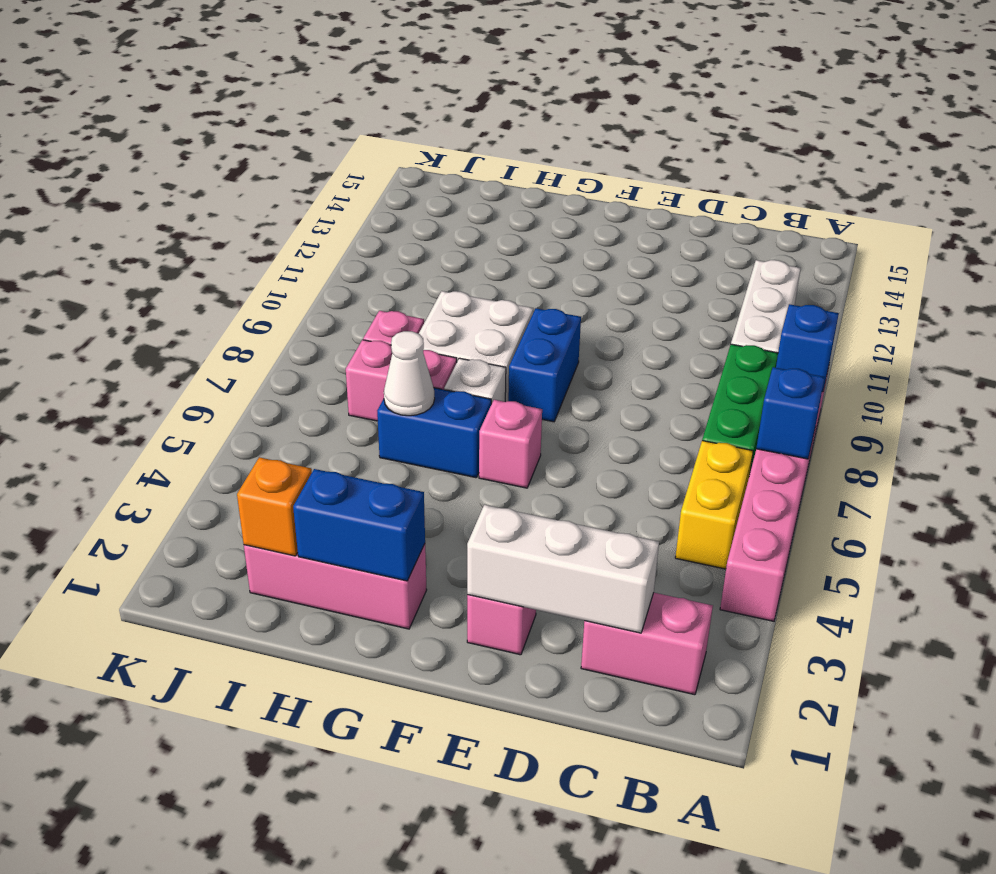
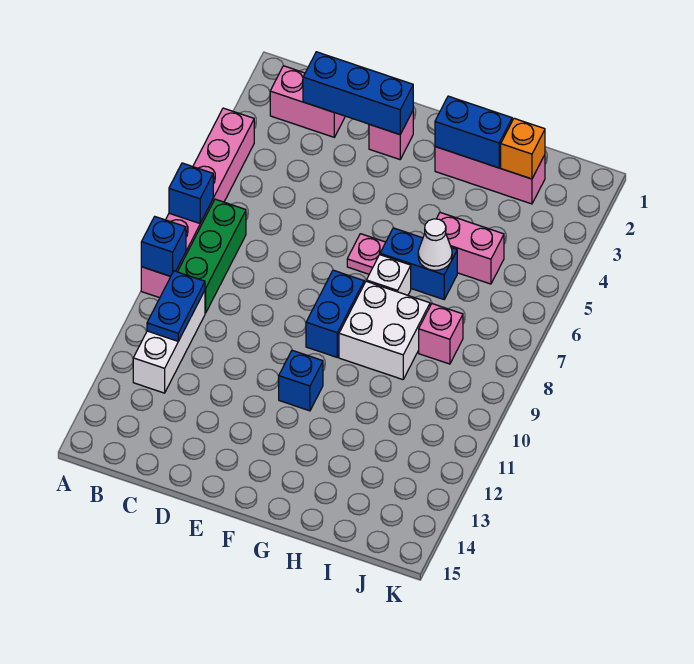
yellow brick B5:B6 level 1 -> none
none -> blue plate B10:B11 level 2
white brick C2:E2 level 2 -> blue brick C2:E2 level 2
pink brick F6 level 1 -> pink plate F6 level 1
none -> blue brick F11 level 1
pink brick H7:I7 level 1 -> pink brick H5:I5 level 1

